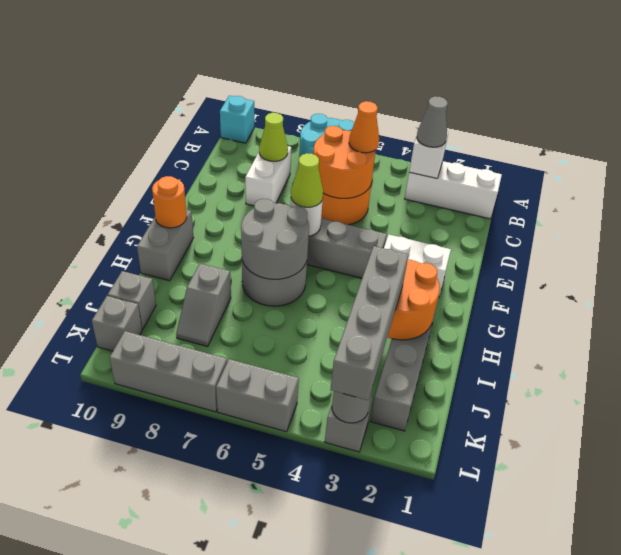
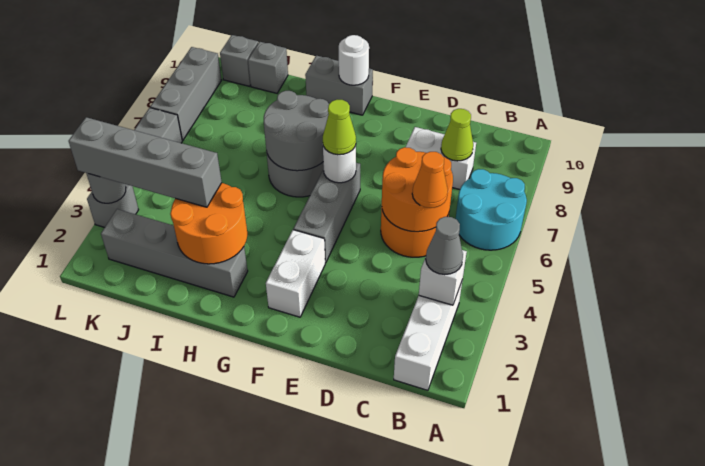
cyan brick A10 level 1 -> none
orange round brick G10 level 2 -> white round brick G10 level 2
grey slope I8:J8 level 1 top I -> none

